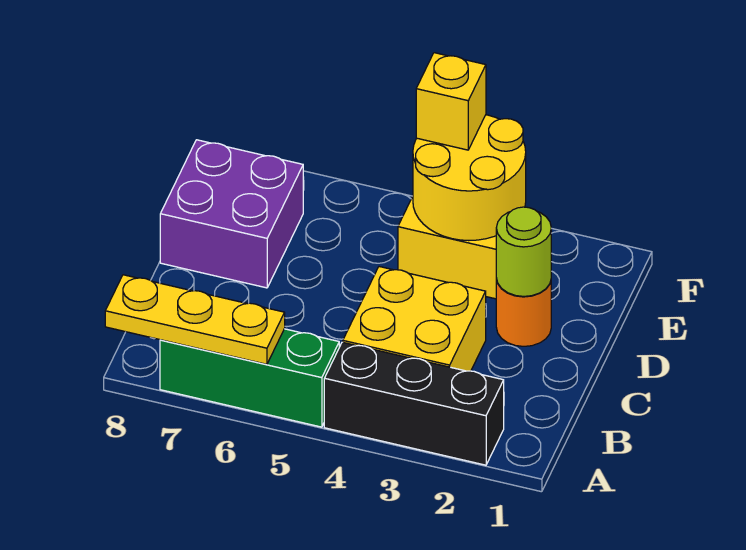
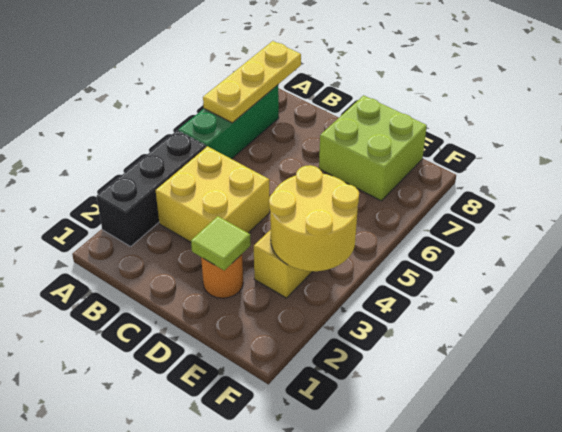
lime round brick D2 level 2 -> lime tile D2 level 2
purple brick D7:E8 level 1 -> lime brick D7:E8 level 1
yellow brick F4 level 3 -> none

